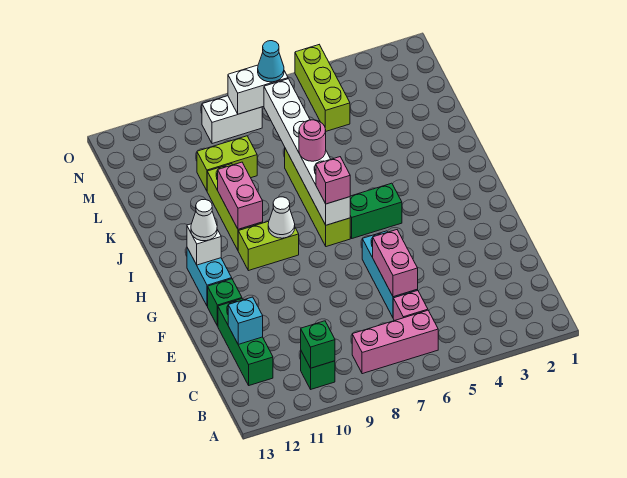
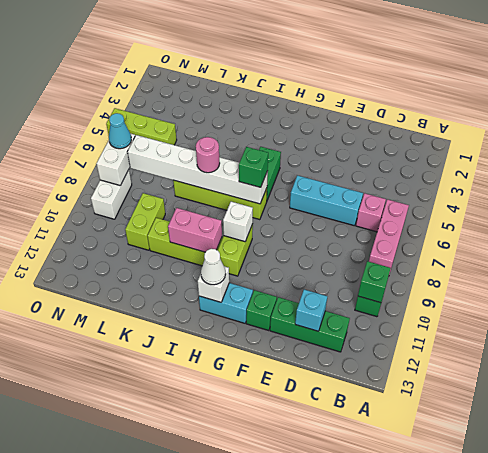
pink brick D6:E6 level 2 -> none
pink brick H7 level 3 -> green brick H7 level 3
white cone H9 level 2 -> white brick H9 level 2

